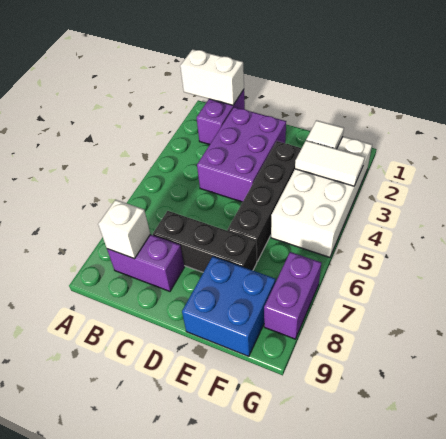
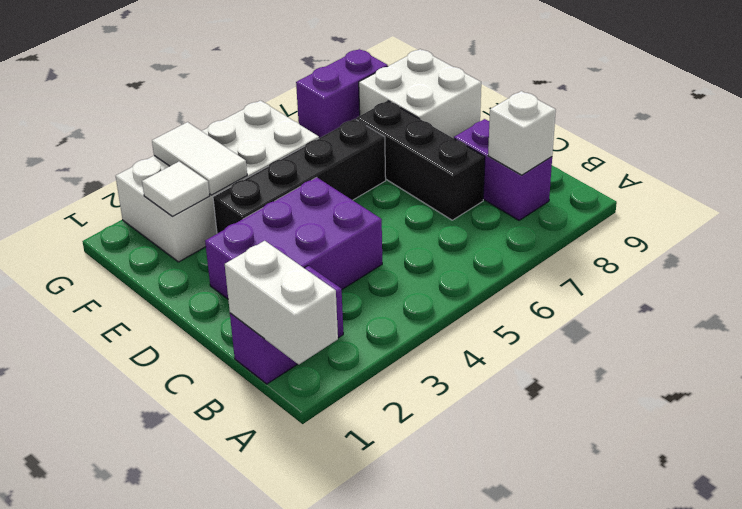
blue brick E8:F9 level 1 -> white brick E8:F9 level 1

